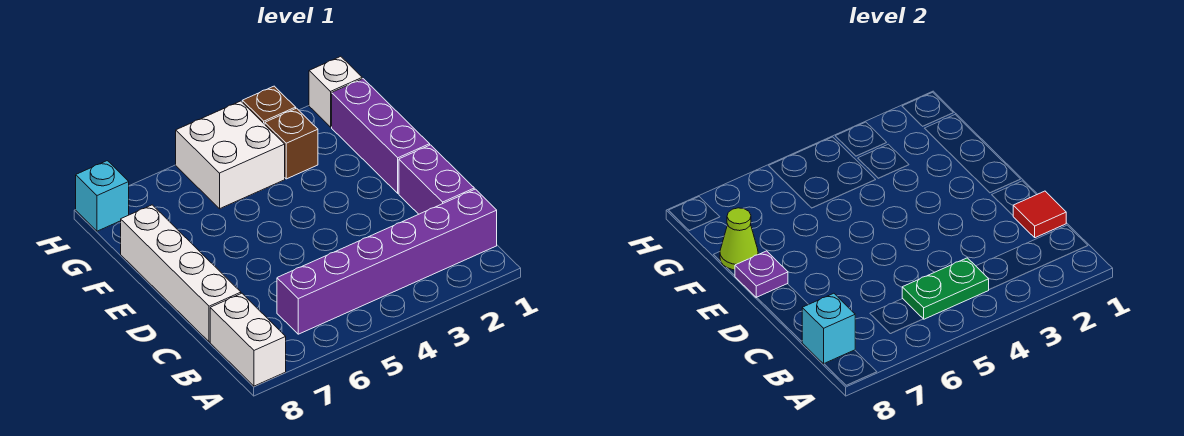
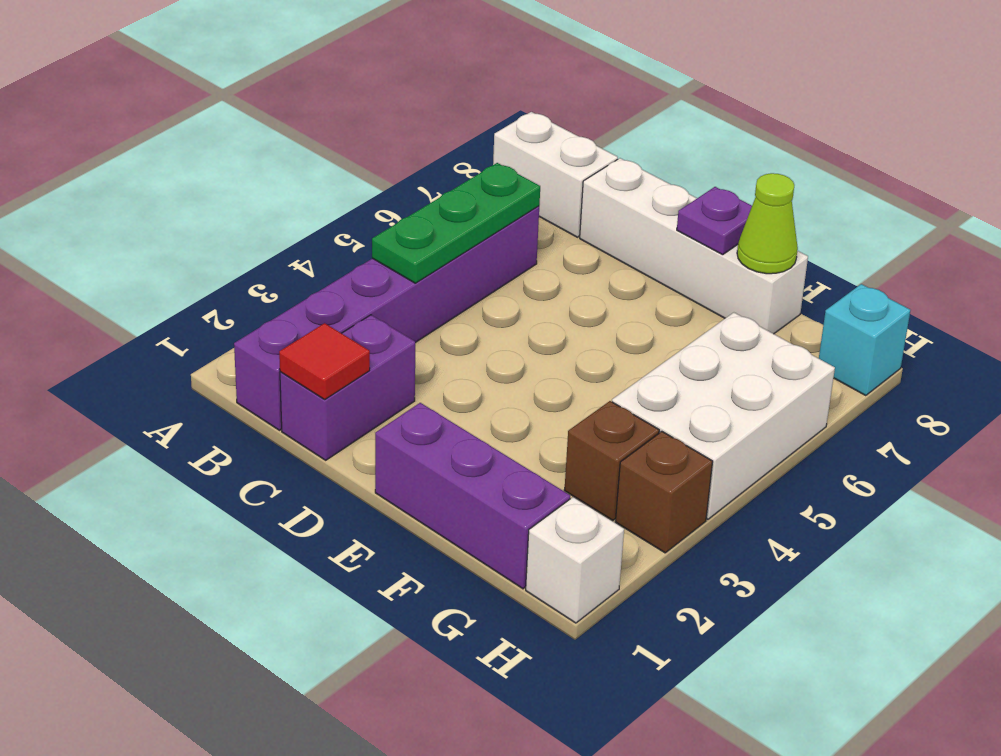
green plate B4:B5 level 2 -> green plate B4:B6 level 2
cyan brick B8 level 2 -> none
purple brick C1:D1 level 1 -> purple brick C1:C2 level 1
white brick G4:H5 level 1 -> white brick G4:H6 level 1

